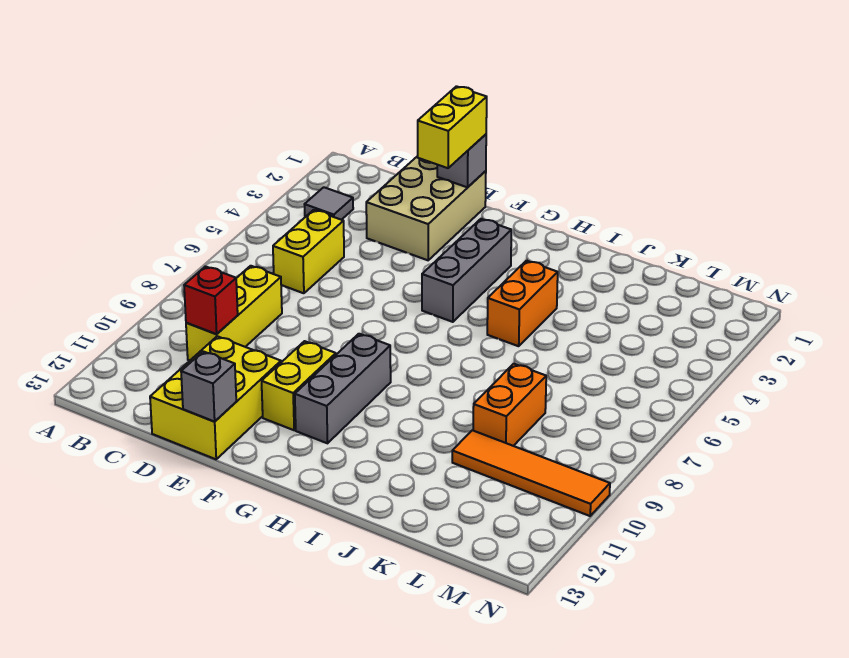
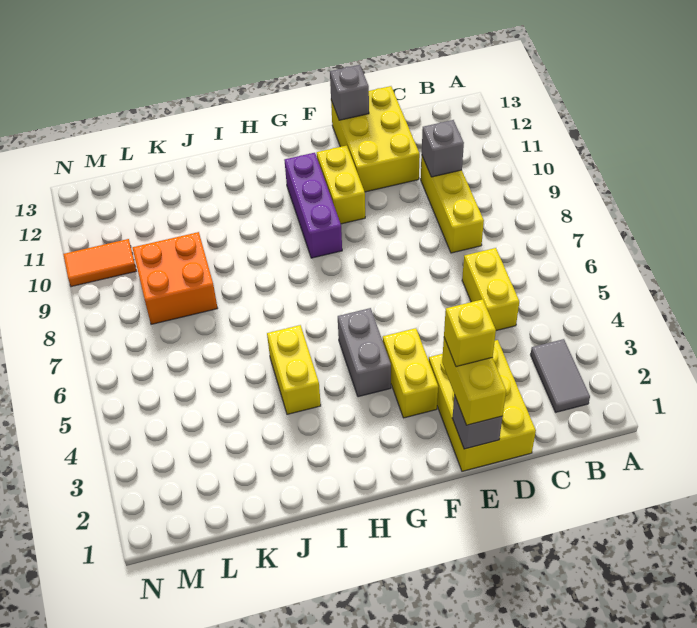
grey tile B3 level 1 -> grey tile B2:B3 level 1
red brick C10 level 2 -> grey brick C10 level 2
tan brick D1:E3 level 1 -> yellow brick D1:E3 level 1
none -> yellow brick E2 level 4
none -> yellow brick F3:F4 level 1
grey brick G3:G5 level 1 -> grey brick G4:G5 level 1
grey brick G9:G11 level 1 -> purple brick G9:G11 level 1
orange brick I4:I5 level 1 -> yellow brick I4:I5 level 1
orange brick K8:K9 level 1 -> orange brick K8:L9 level 1
orange tile K10:N10 level 1 -> orange tile M10:N10 level 1

